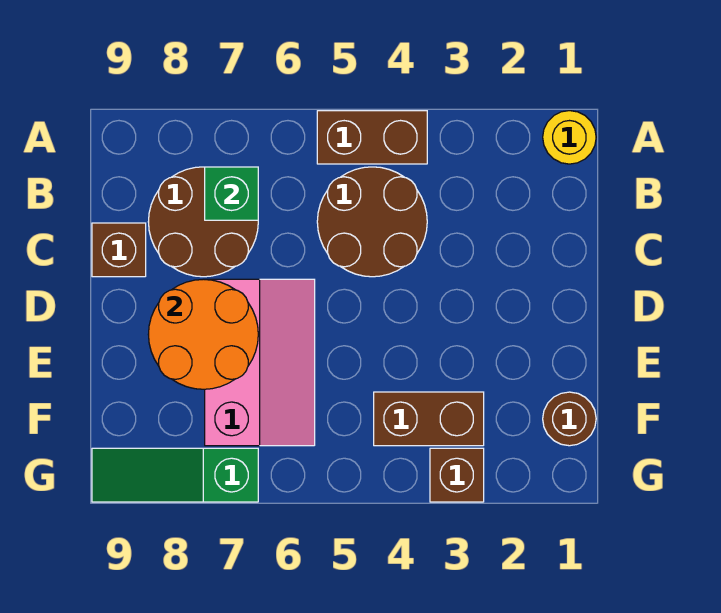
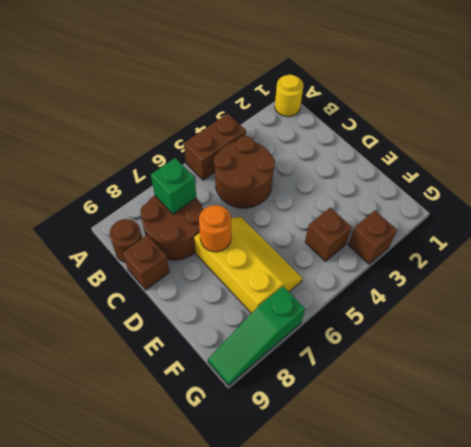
pink slope D6:F7 level 1 top 7 -> yellow slope D6:F7 level 1 top 7
orange round brick D7:E8 level 2 -> orange round brick D7 level 2
brown round brick F1 level 1 -> brown round brick B9 level 1
brown brick F3:F4 level 1 -> brown brick F4 level 1

